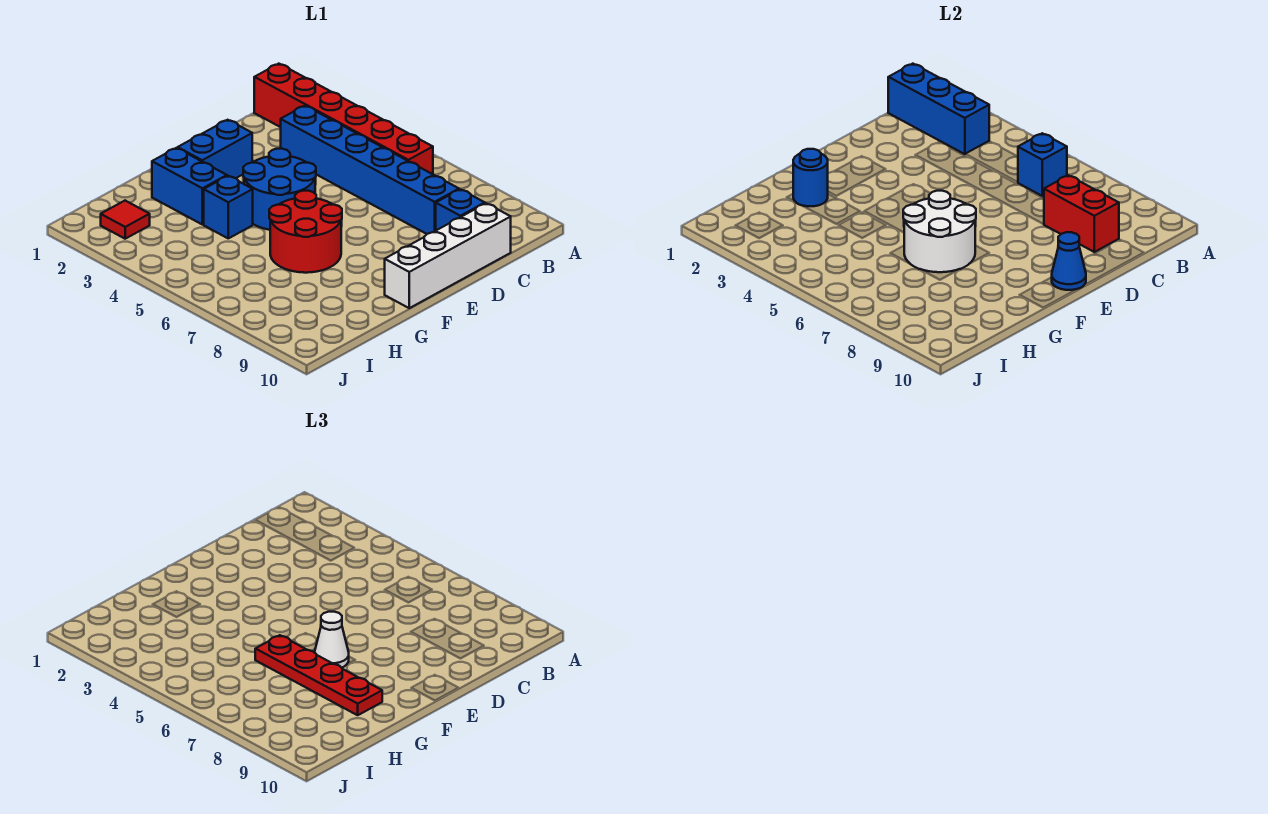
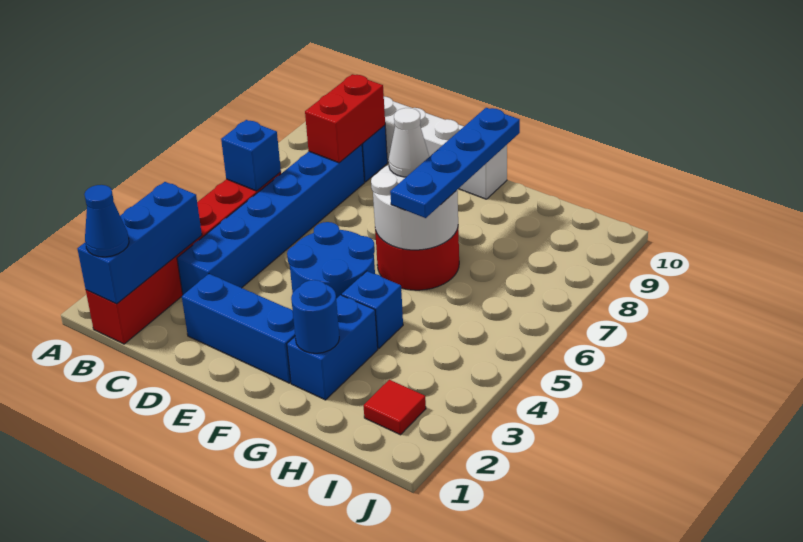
blue brick E2:F2 level 1 -> blue brick D2:F2 level 1
blue cone E10 level 2 -> blue cone B1 level 3
red plate G6:G9 level 3 -> blue plate G6:G9 level 3

